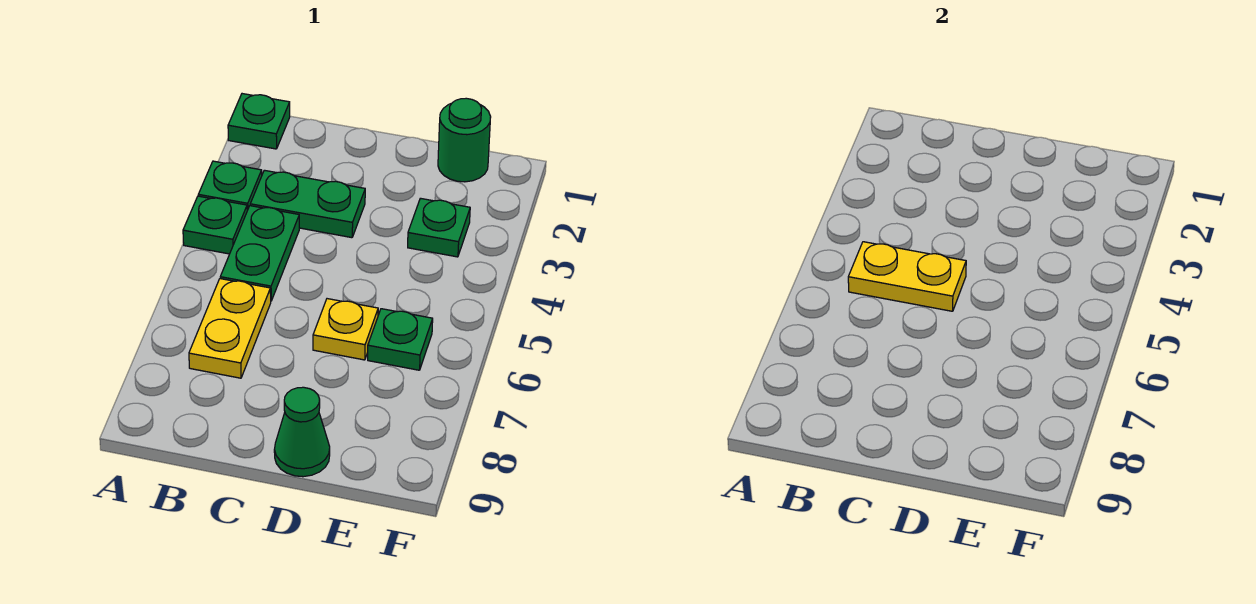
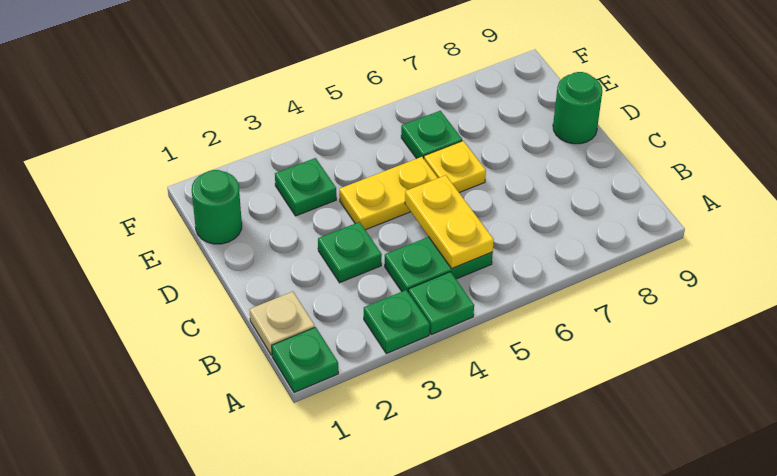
none -> tan plate B1 level 1
green plate B3:C3 level 1 -> green plate C3 level 1
yellow plate B6:B7 level 1 -> yellow plate D4:D5 level 1
green cone D9 level 1 -> green round brick D9 level 1

